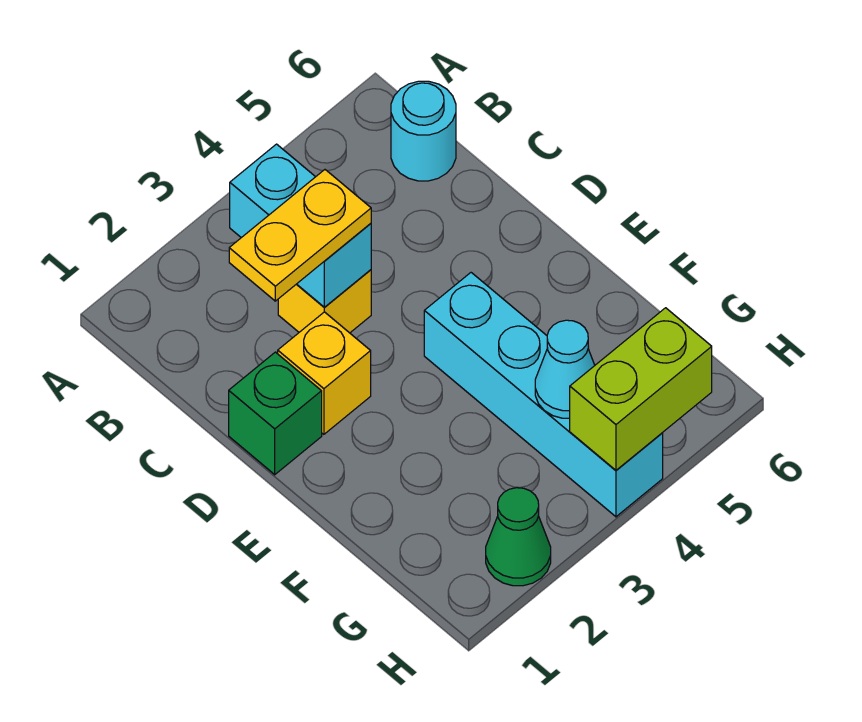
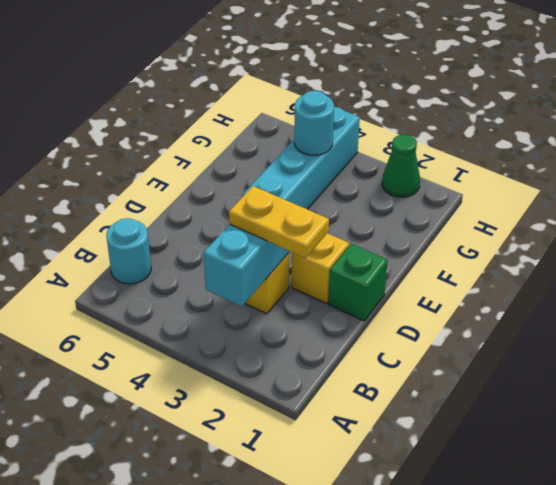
cyan cone G4 level 2 -> cyan round brick G4 level 2
lime brick H4:H5 level 2 -> none

